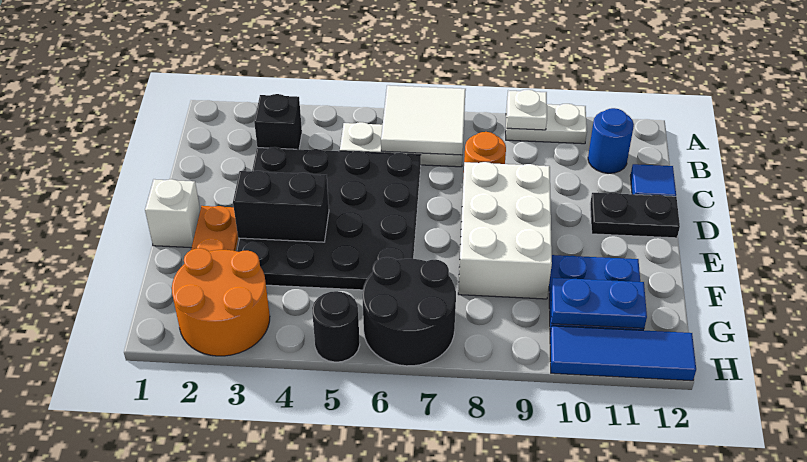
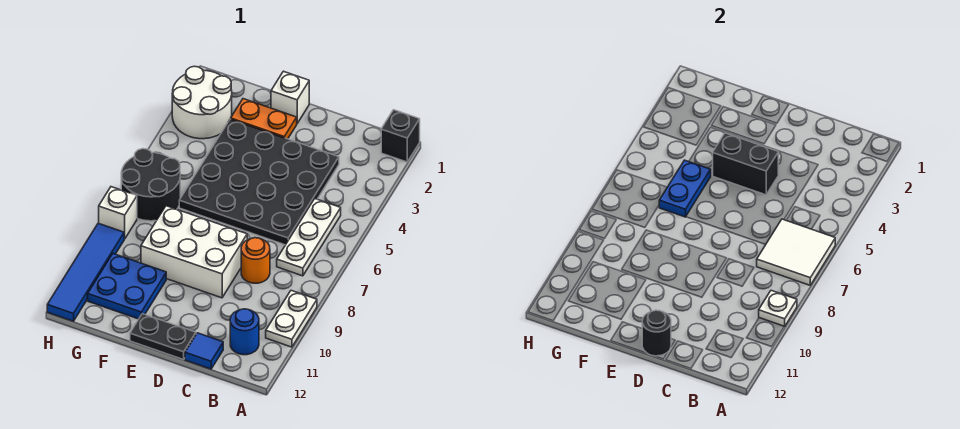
black brick B3 level 1 -> black brick A1 level 1
black plate D11:D12 level 1 -> black plate D12:E12 level 1
black brick E3:E4 level 2 -> black brick D4:E4 level 2
orange round brick G2:H3 level 1 -> white round brick G2:H3 level 1
blue plate G10:G11 level 2 -> blue plate F5:F6 level 2
black round brick H5 level 1 -> black round brick D12 level 2
none -> white brick H8 level 1
blue tile H10:H12 level 1 -> blue tile H9:H12 level 1

